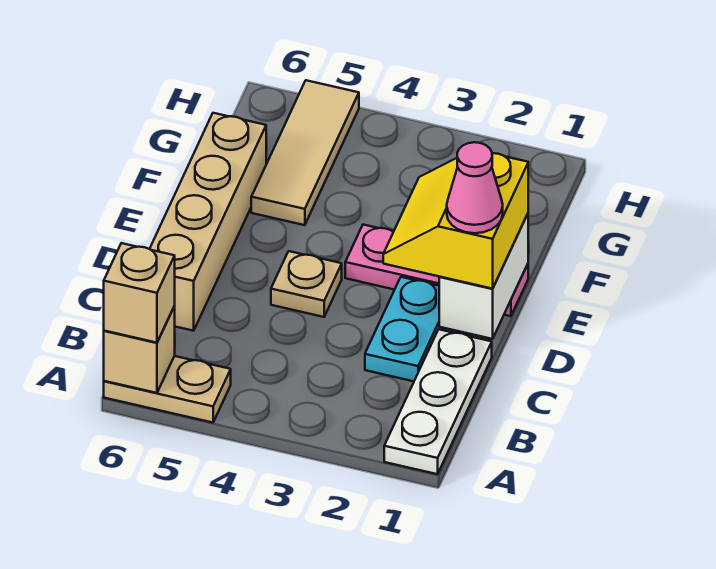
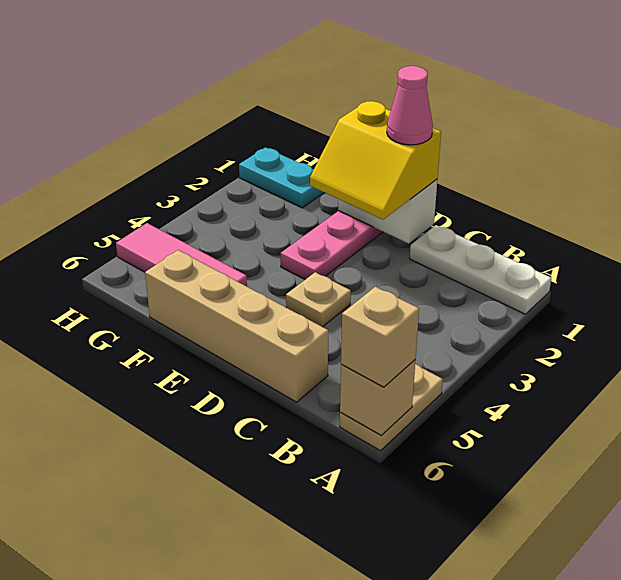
cyan plate C2:D2 level 1 -> cyan plate G1:H1 level 1
tan tile F5:H5 level 1 -> pink tile F5:H5 level 1

